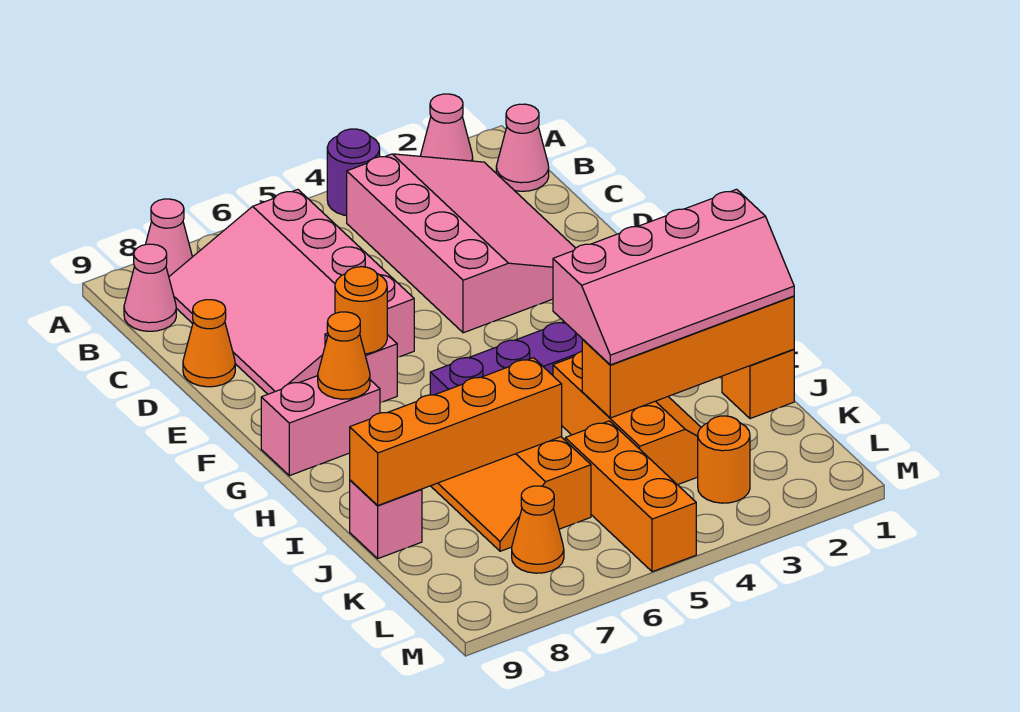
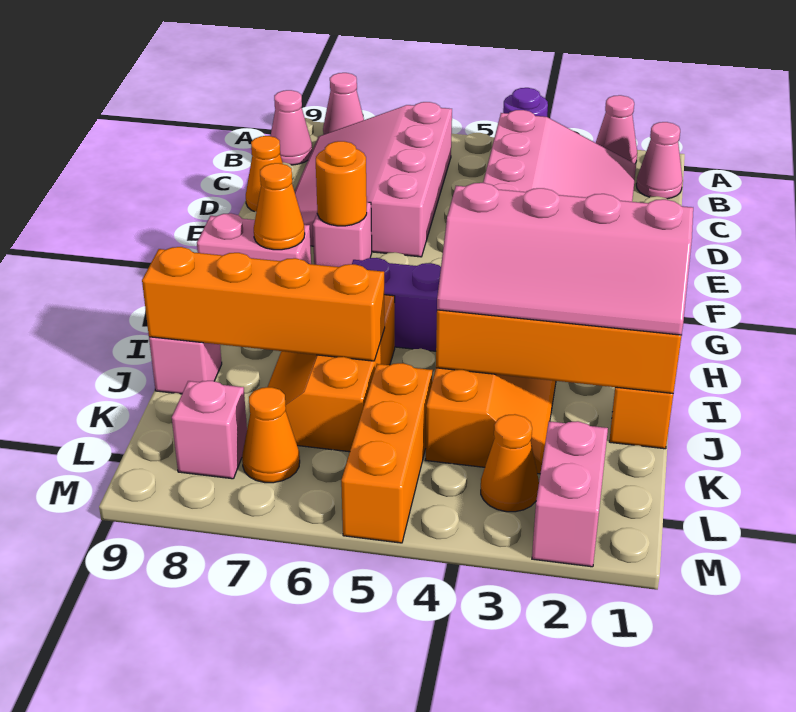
none -> pink brick L2:M2 level 1
orange round brick L3 level 1 -> orange cone L3 level 1
none -> pink brick L8 level 1

